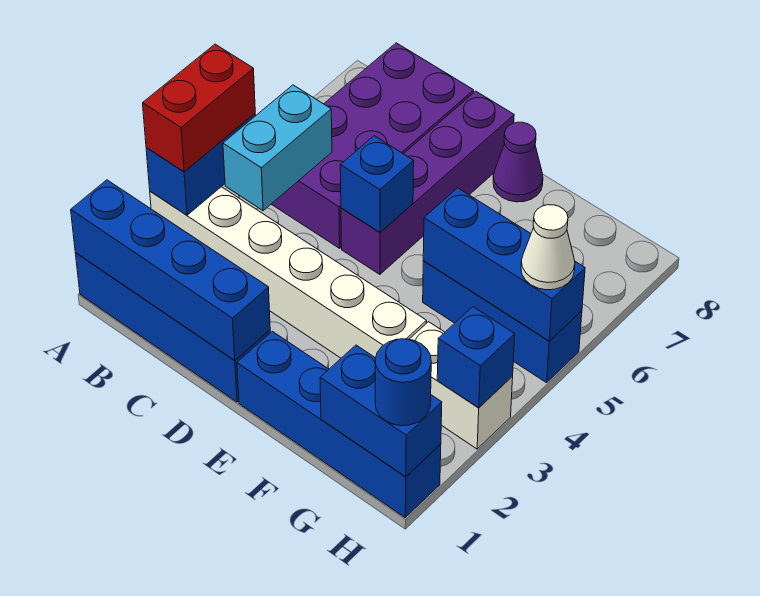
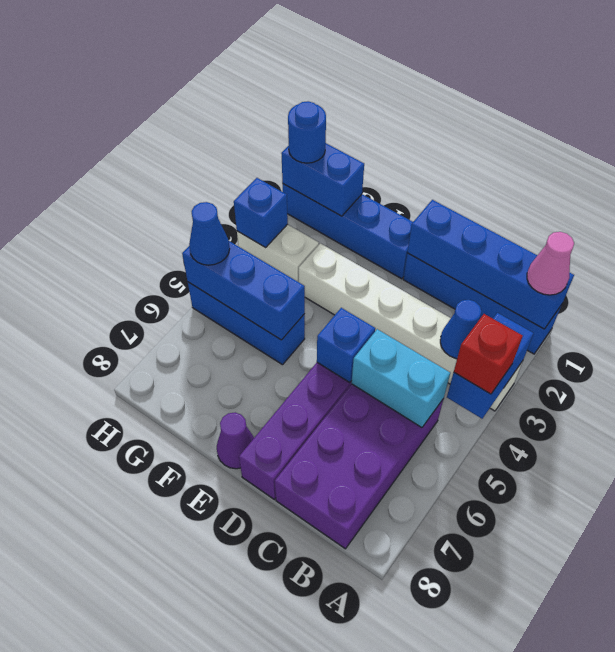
none -> pink cone A1 level 3
red brick A3:A4 level 3 -> red brick A4 level 3
none -> blue cone B3 level 2
cyan brick B4:B5 level 2 -> cyan brick B5:C5 level 2
white cone H5 level 3 -> blue cone H5 level 3

